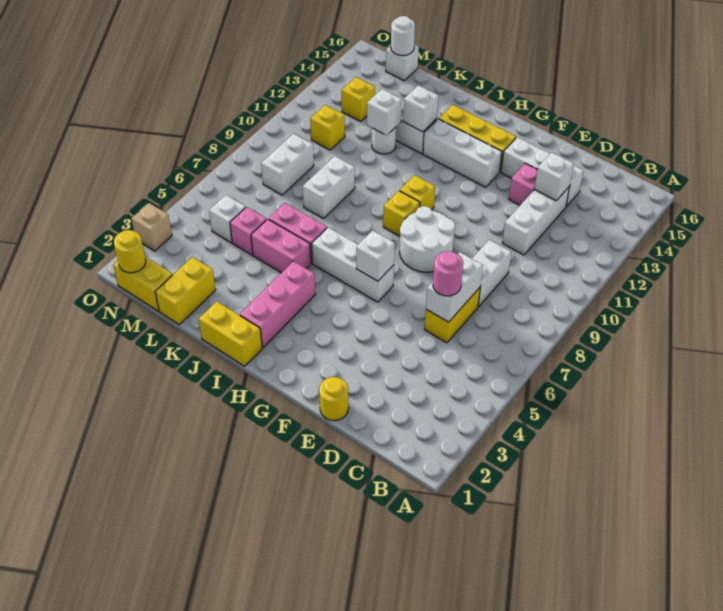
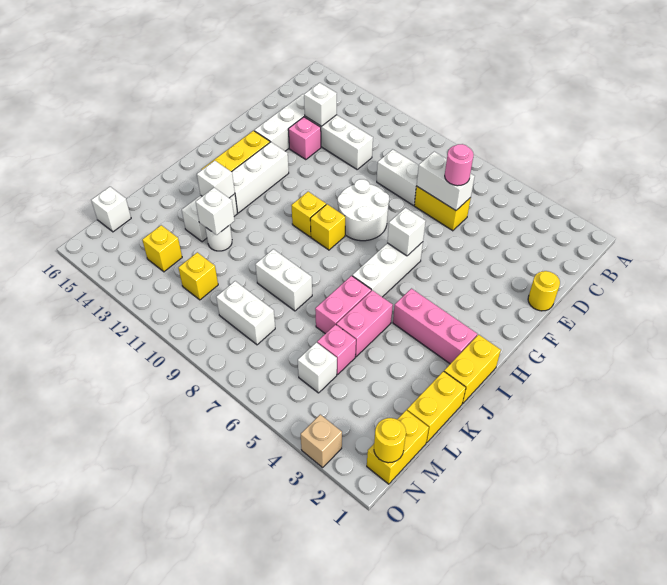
yellow brick L1:L2 level 1 -> yellow brick K1:L1 level 1
white round brick M16 level 2 -> none

